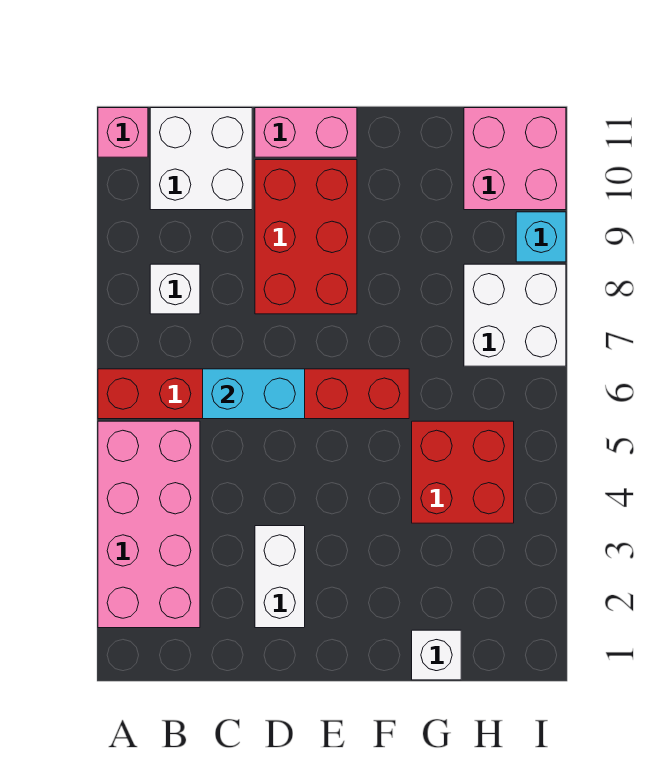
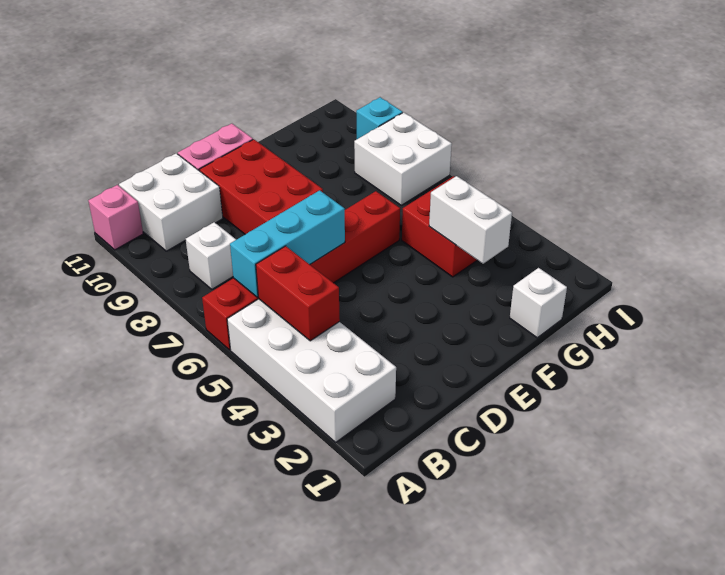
pink brick A2:B5 level 1 -> white brick A2:B5 level 1
none -> red brick B4:B5 level 2
cyan brick C6:D6 level 2 -> cyan brick B6:D6 level 2
white brick D2:D3 level 1 -> white brick G3:G4 level 2
pink brick H10:I11 level 1 -> none

